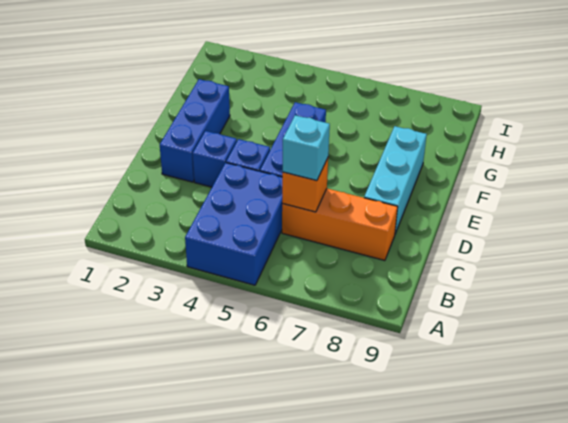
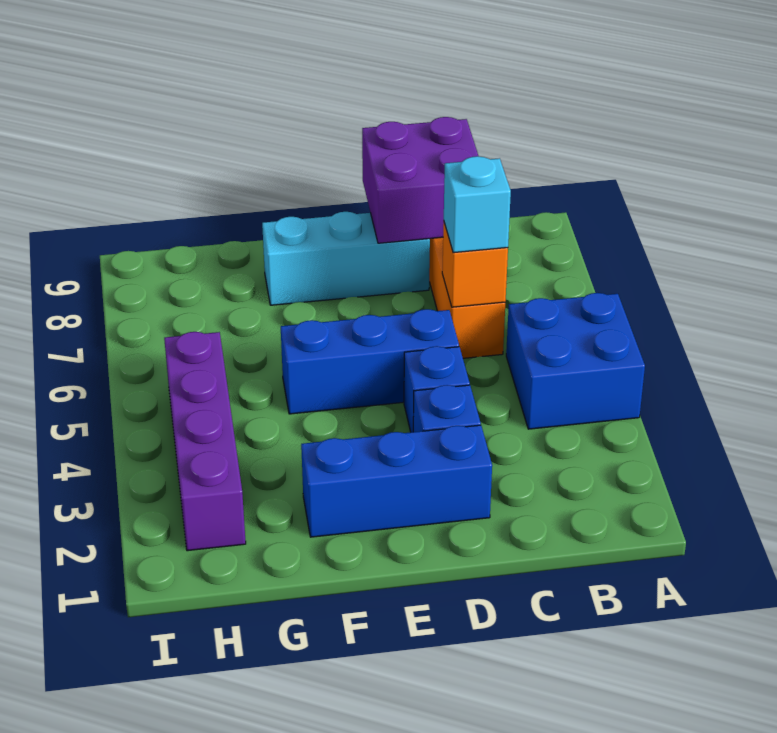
blue brick A4:C5 level 1 -> blue brick A4:B5 level 1
none -> purple brick C8:D9 level 2
none -> purple brick H2:H5 level 1

